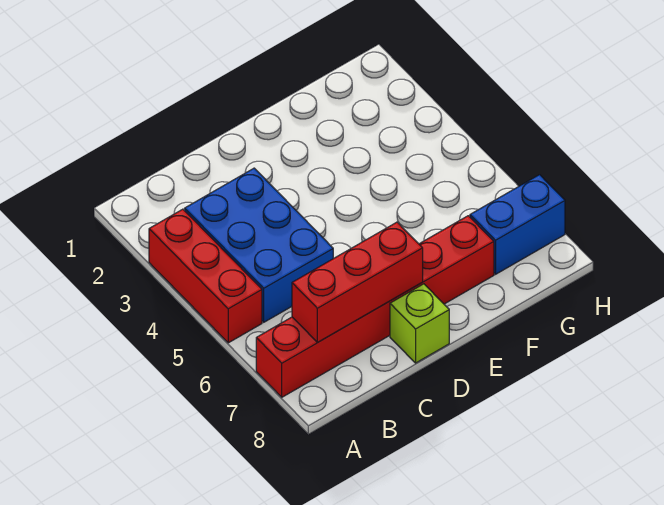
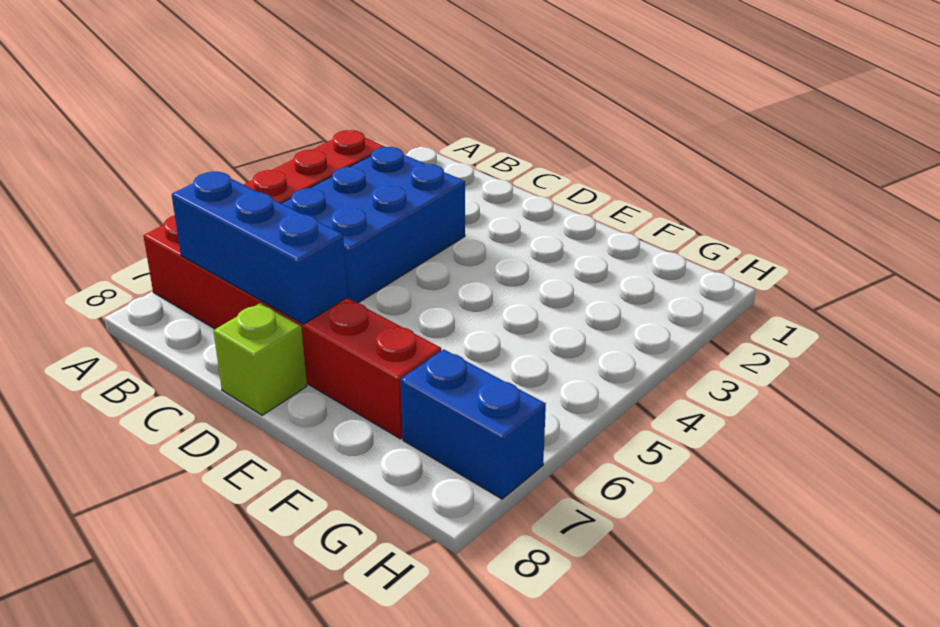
red brick B7:D7 level 2 -> blue brick B7:D7 level 2

